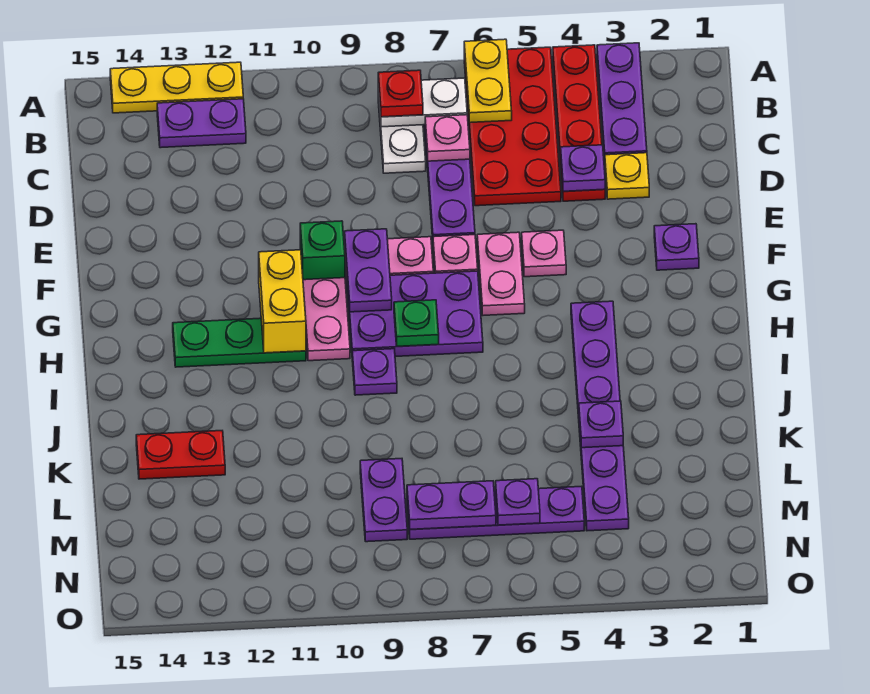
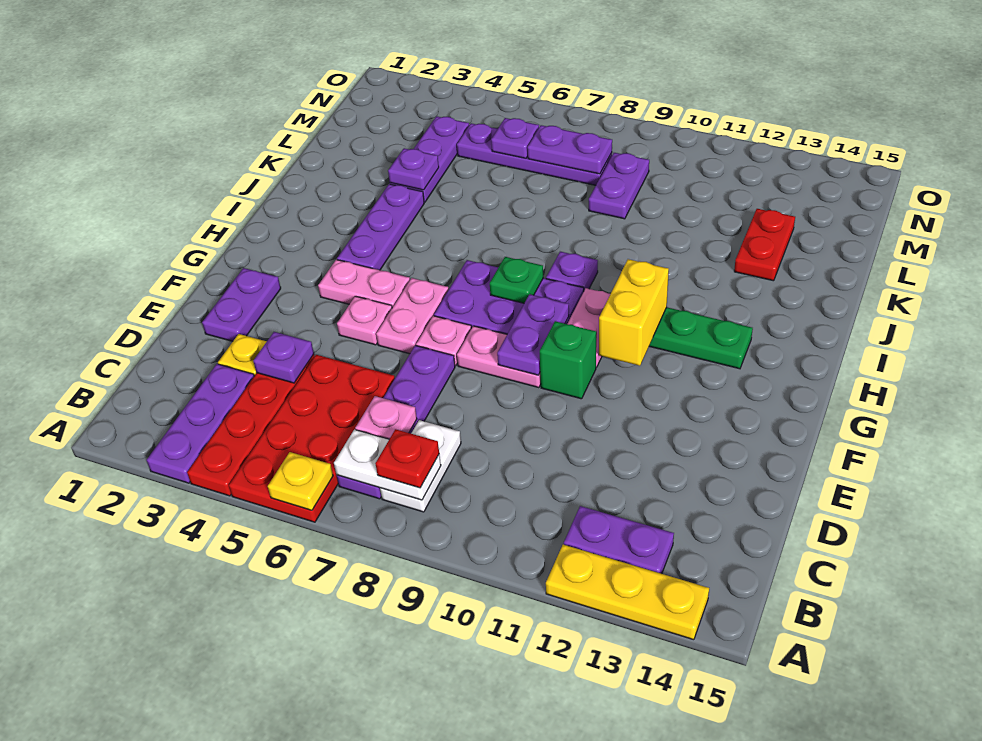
yellow plate A6:B6 level 2 -> yellow plate A6 level 2
purple plate F2 level 1 -> purple plate E2:F2 level 1
none -> pink plate G4:G5 level 1
red plate K13:K14 level 1 -> red plate K13:L13 level 1

